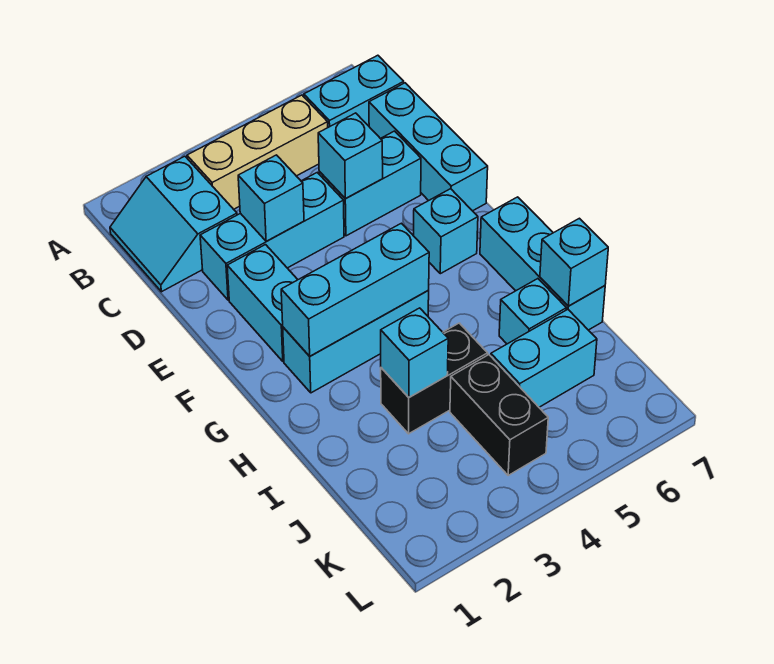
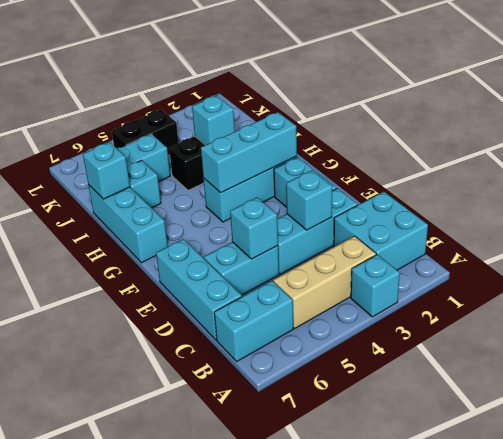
cyan slope B1:C2 level 1 top 2 -> cyan brick B1:C2 level 1
cyan brick F6 level 1 -> cyan brick A3 level 1
black brick J4:K4 level 1 -> black brick K4:K5 level 1

